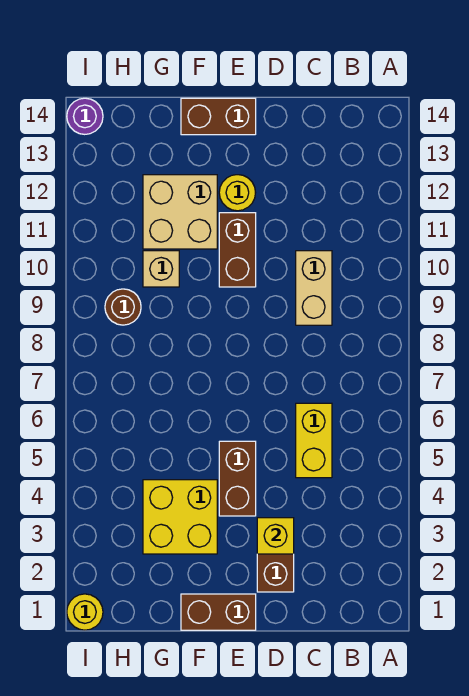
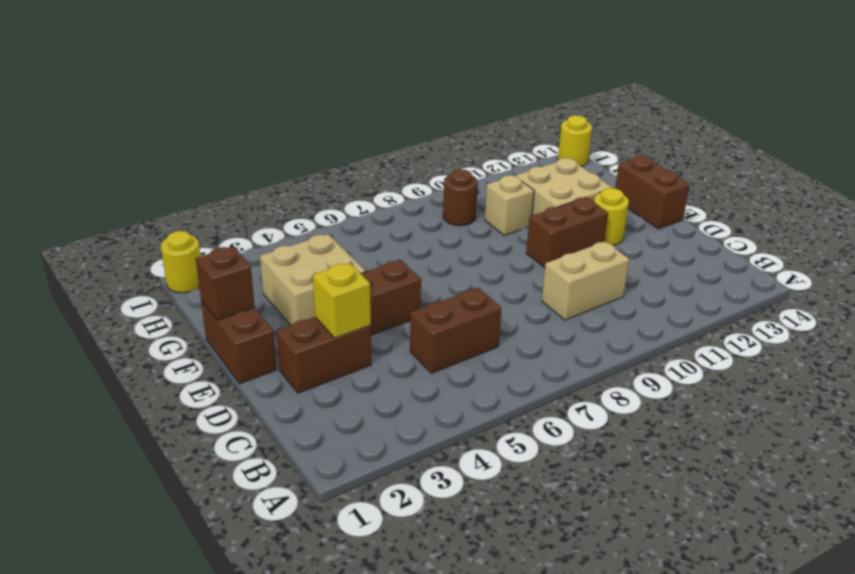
yellow brick C5:C6 level 1 -> brown brick C5:C6 level 1
none -> brown brick F1 level 2
yellow brick F3:G4 level 1 -> tan brick F3:G4 level 1
purple round brick I14 level 1 -> yellow round brick I14 level 1

